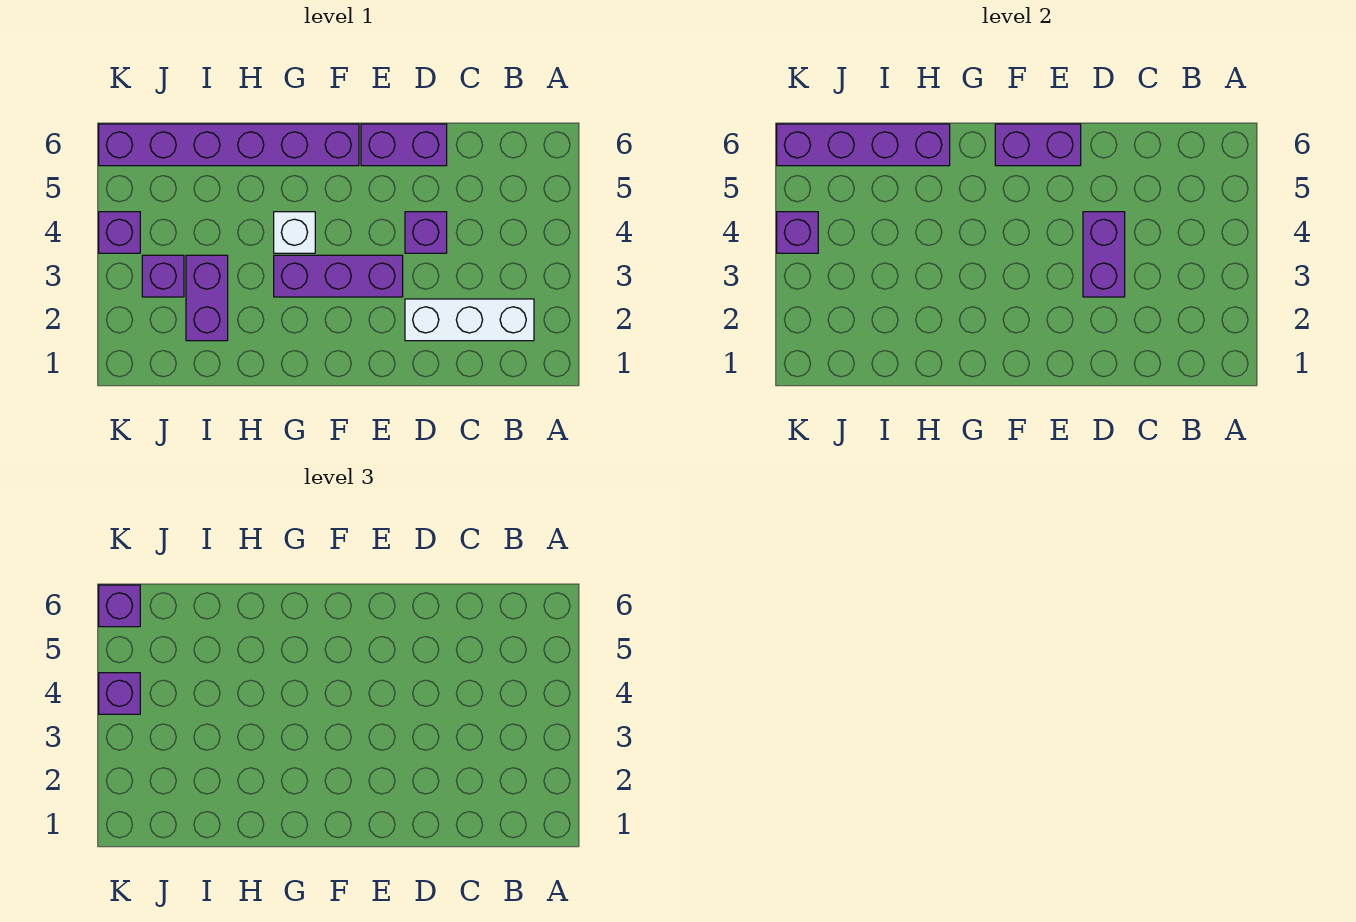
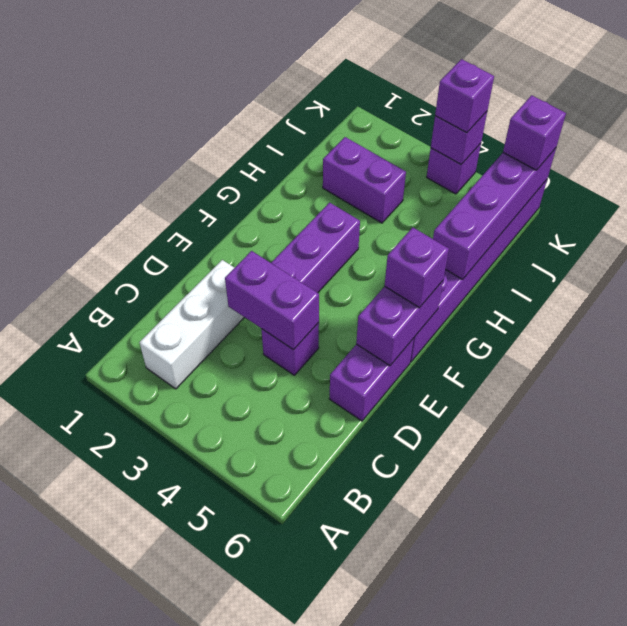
white brick G4 level 1 -> none
purple brick J3 level 1 -> purple brick F6 level 3

